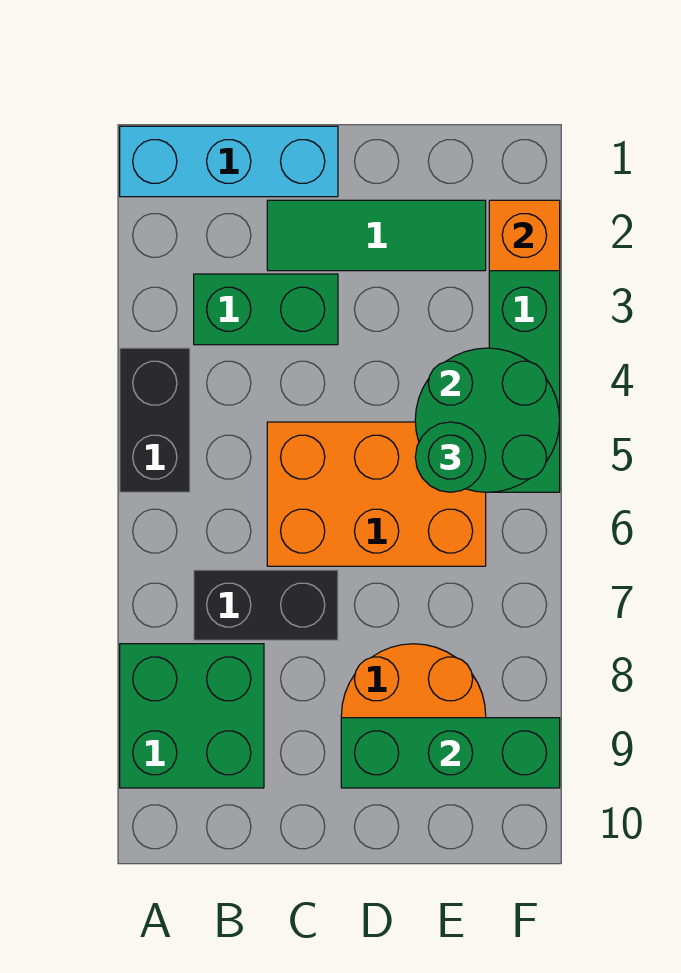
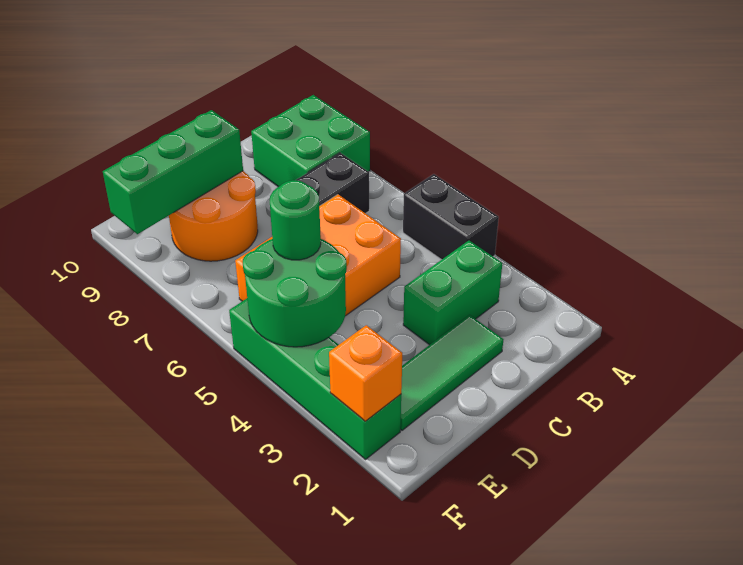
cyan brick A1:C1 level 1 -> none

